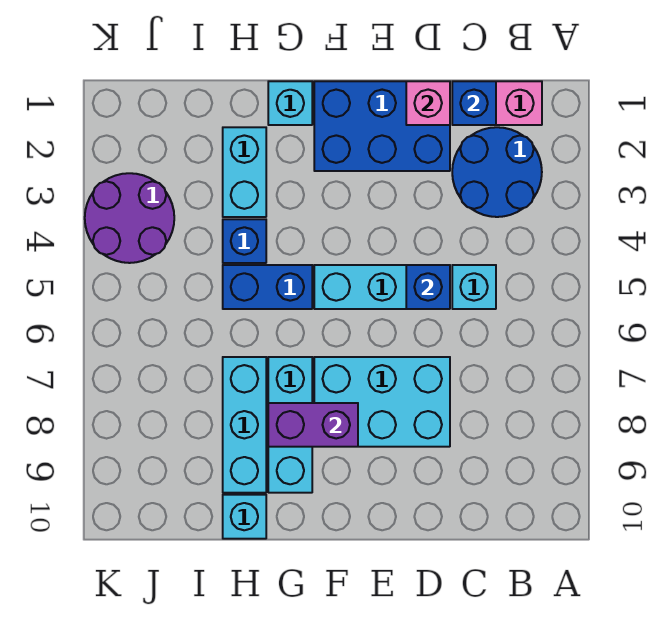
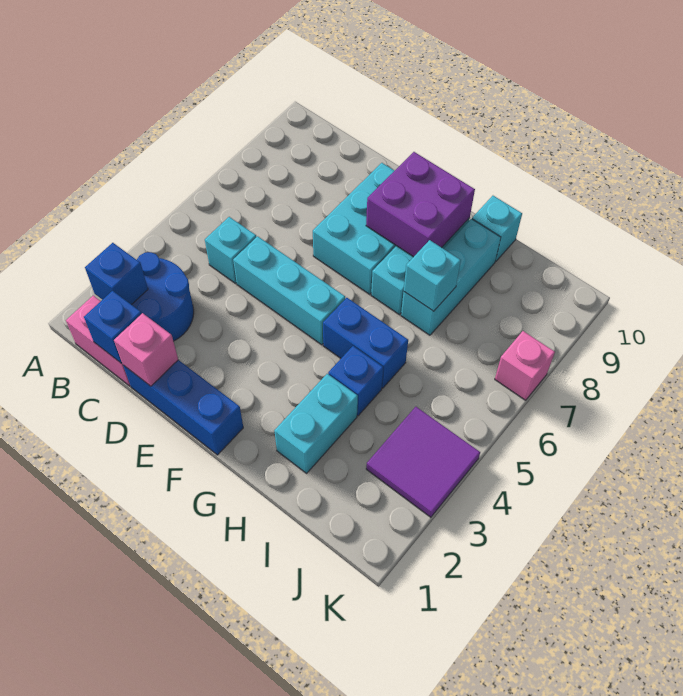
blue brick D1:F2 level 1 -> blue brick D1:F1 level 1
blue brick D5 level 2 -> blue brick B2 level 2
cyan brick D7:F8 level 1 -> cyan brick E7:F9 level 1
purple brick F8:G8 level 2 -> purple brick F8:G9 level 2
cyan brick G1 level 1 -> cyan brick H7 level 2
purple round brick J3:K4 level 1 -> purple tile J3:K4 level 1
none -> pink brick K7 level 1

